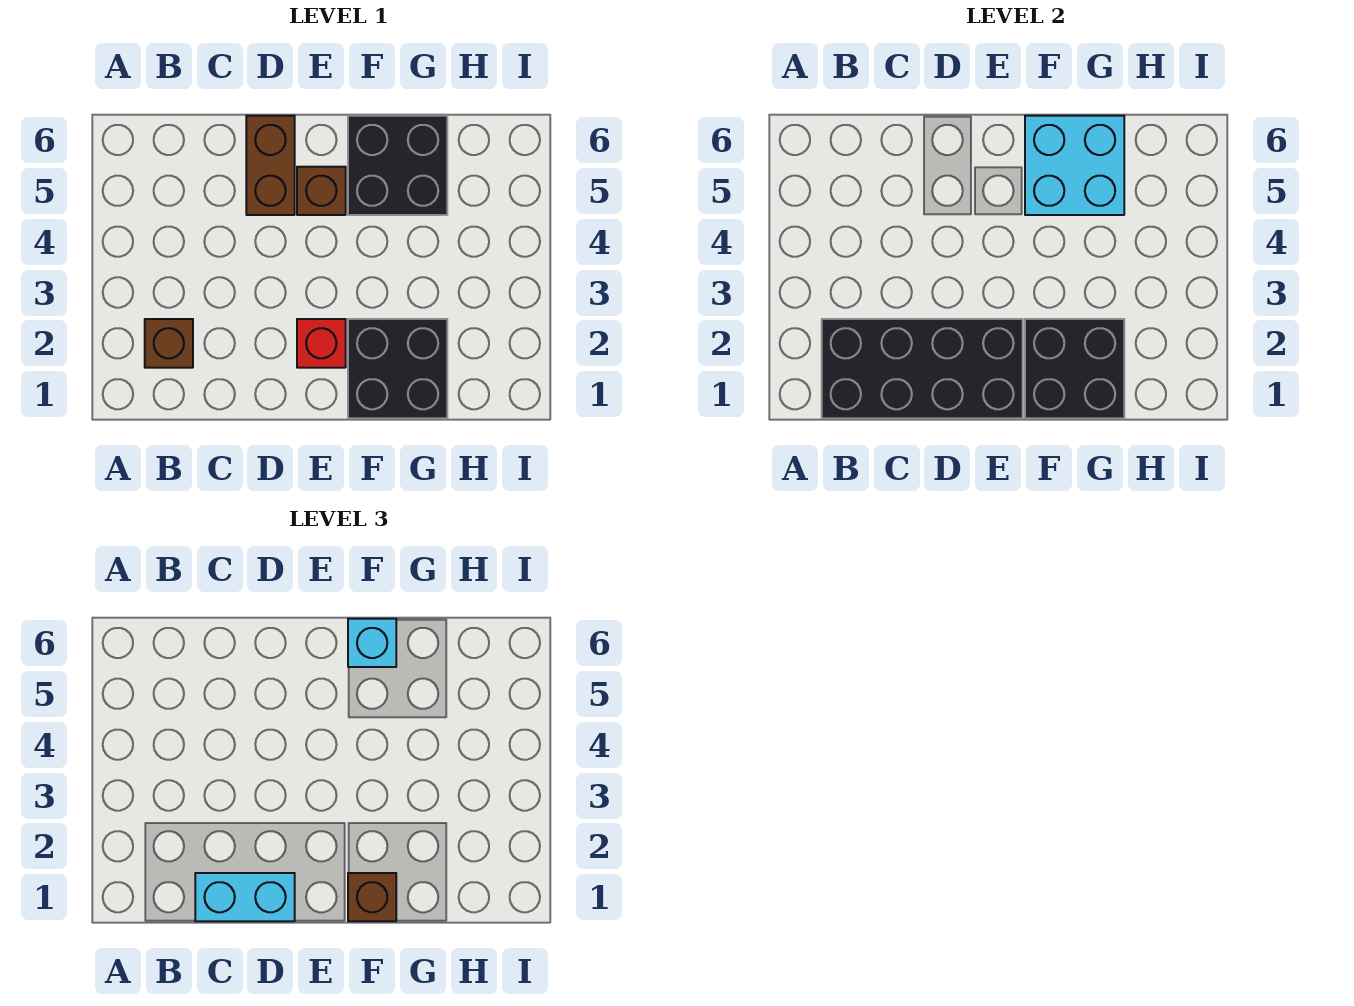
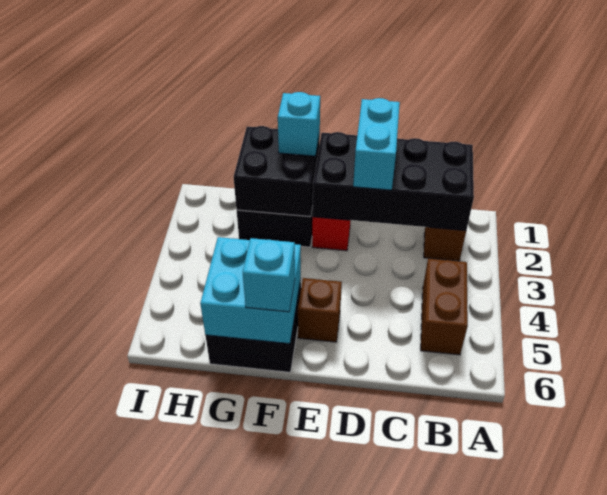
cyan brick C1:D1 level 3 -> cyan brick D1:D2 level 3
brown brick D5:D6 level 1 -> brown brick B4:B5 level 1
brown brick F1 level 3 -> cyan brick F1 level 3

